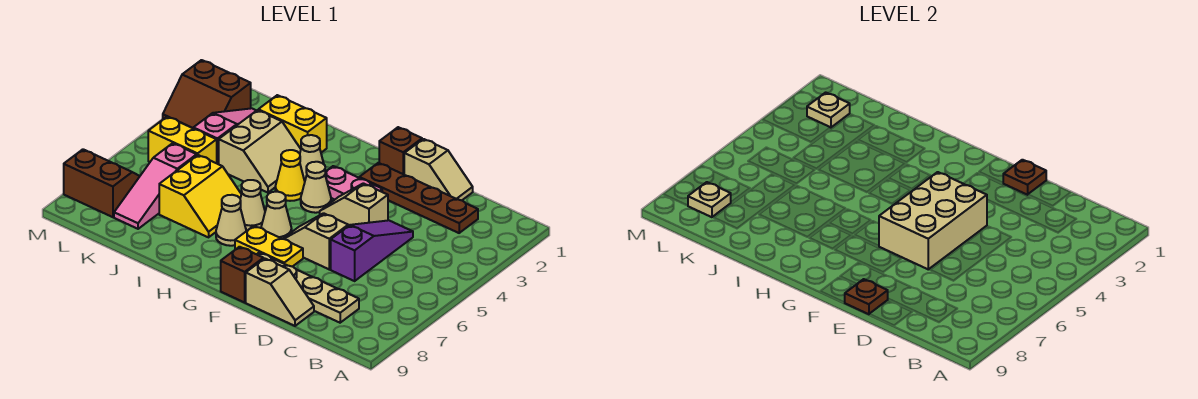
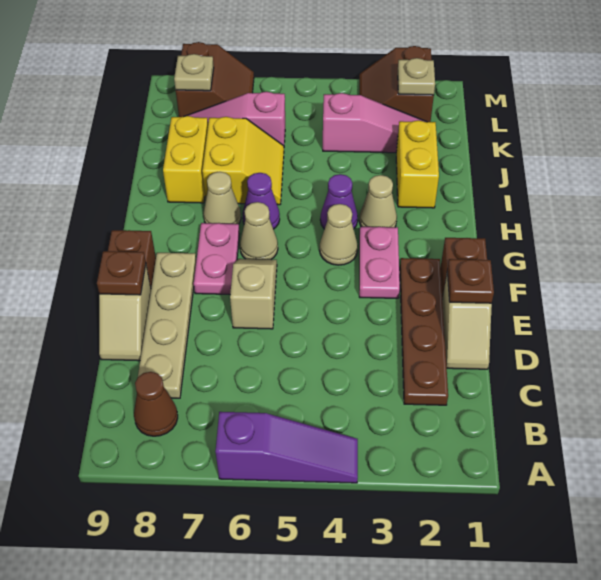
none -> brown cone B8 level 1
purple slope D4:D6 level 1 top 6 -> purple slope A4:A6 level 1 top 6
tan slope E4:F4 level 1 top E -> none
tan brick E4:F6 level 2 -> none
yellow plate F7:G7 level 1 -> pink plate F7:G7 level 1
yellow cone H4 level 1 -> purple cone H4 level 1
tan cone H6 level 1 -> purple cone H6 level 1
tan slope I3:J4 level 1 top J -> none
yellow slope I6:J7 level 1 top J -> yellow slope I6:J7 level 1 top 7
yellow brick K5:L5 level 1 -> yellow brick I8:J8 level 1

